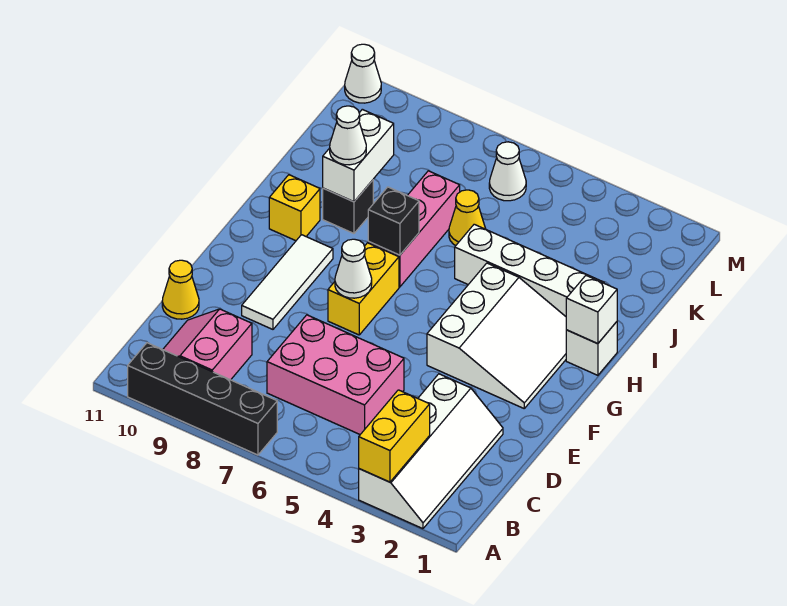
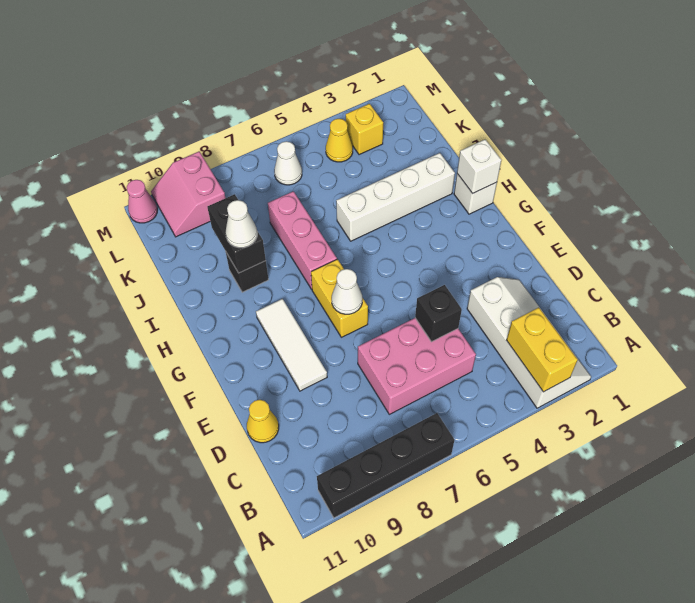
pink slope B9:C10 level 1 top 9 -> pink slope L9:M10 level 1 top 9
white slope F2:H4 level 1 top 4 -> none
black brick H7 level 2 -> black brick D5 level 2
yellow brick H10 level 1 -> yellow brick L3 level 1
white brick I9:J9 level 2 -> black brick I9:J9 level 2
yellow cone J6 level 1 -> yellow cone L4 level 1
white cone M11 level 1 -> pink cone M11 level 1

